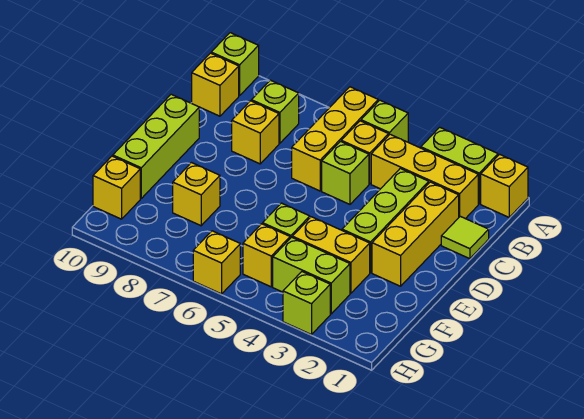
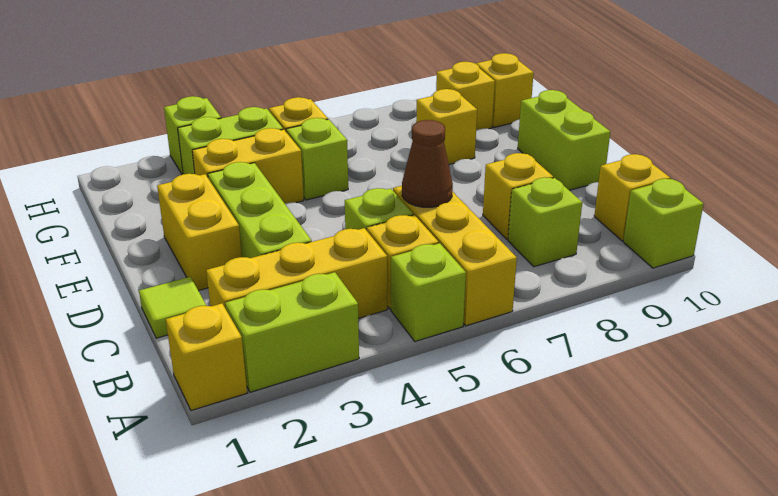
yellow brick C2:E2 level 1 -> yellow brick D2:E2 level 1
none -> brown cone C6 level 2
lime brick D10:F10 level 1 -> lime brick D10:E10 level 1
yellow brick H6 level 1 -> yellow brick G9 level 1

